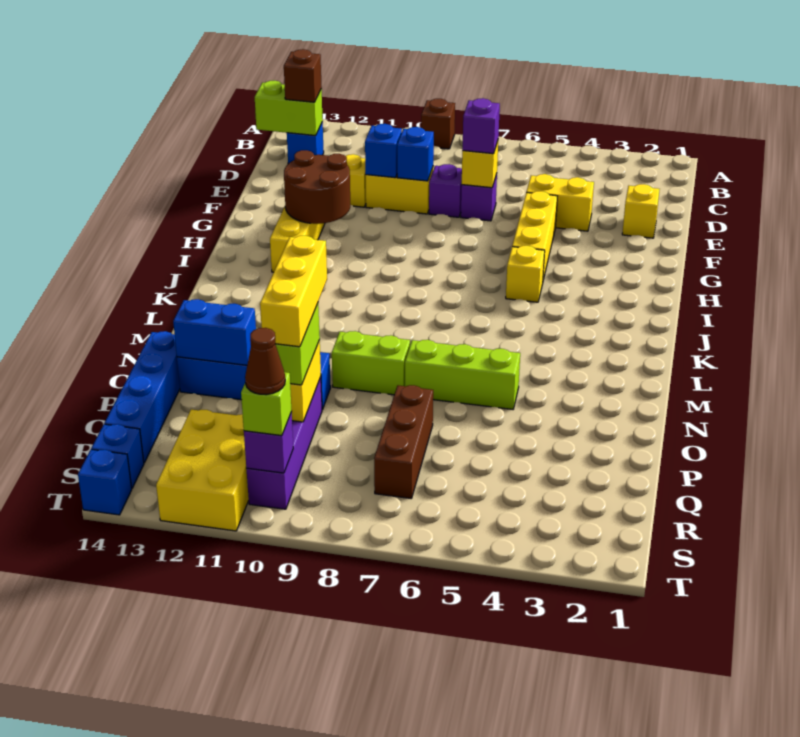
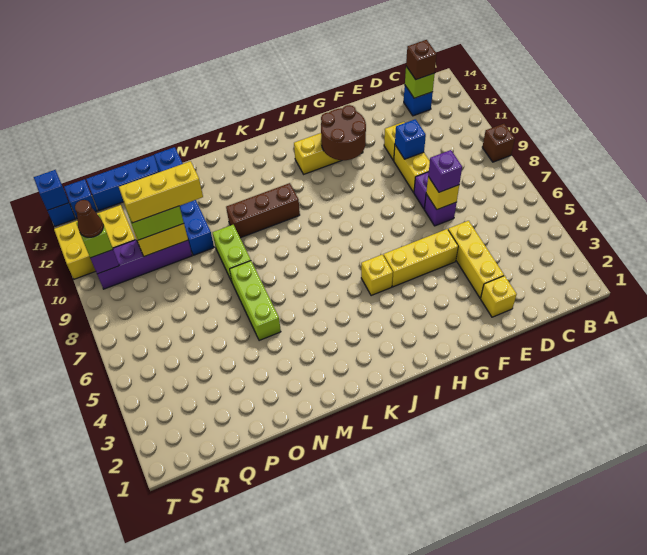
lime brick C13:C14 level 2 -> lime brick C13 level 2
yellow brick E4:E5 level 1 -> yellow brick E3:E5 level 1
blue brick E9 level 2 -> blue brick T14 level 2
brown brick P7:R7 level 1 -> brown brick K10:M10 level 1

